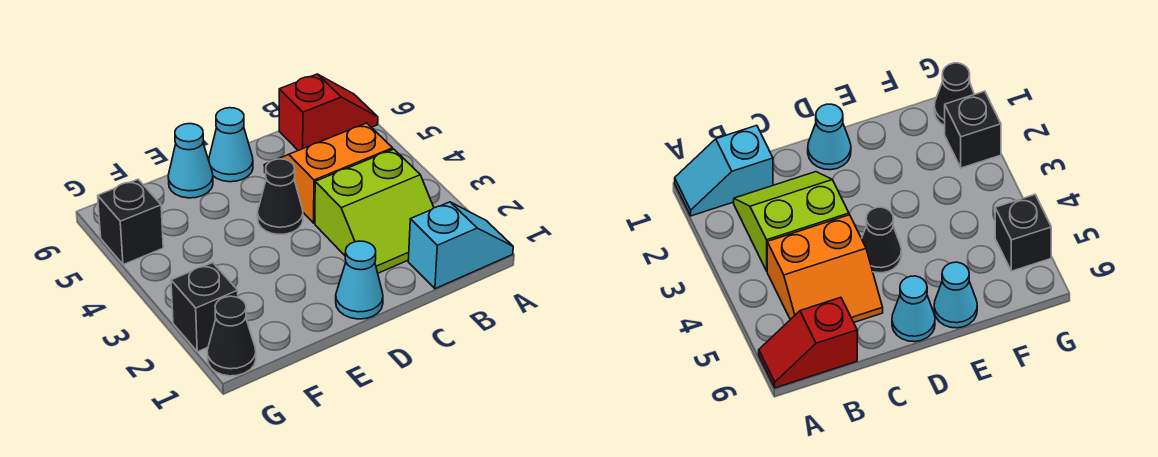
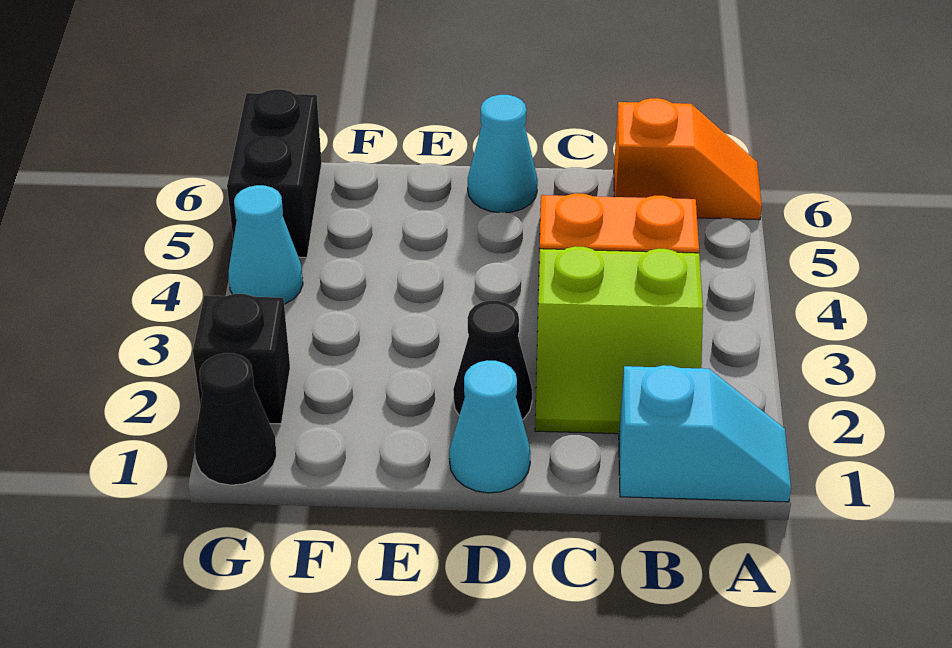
red slope A6:B6 level 1 top B -> orange slope A6:B6 level 1 top B
black cone D4 level 1 -> black cone D2 level 1
cyan cone E6 level 1 -> cyan cone G4 level 1
black brick G5 level 1 -> black brick G5:G6 level 1

